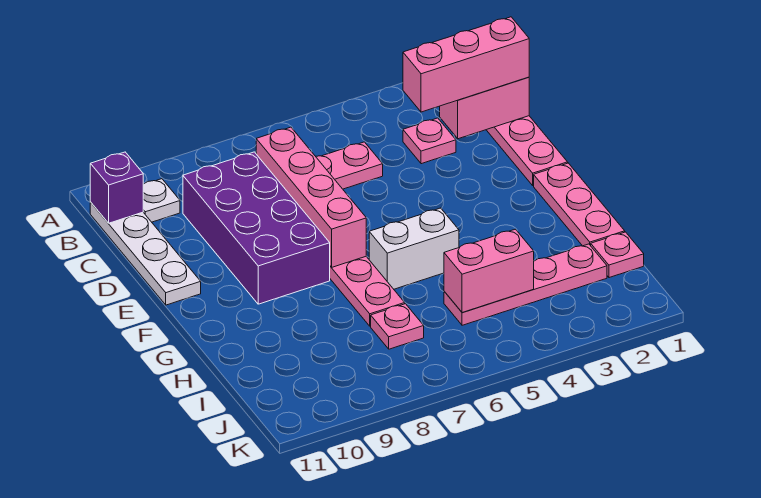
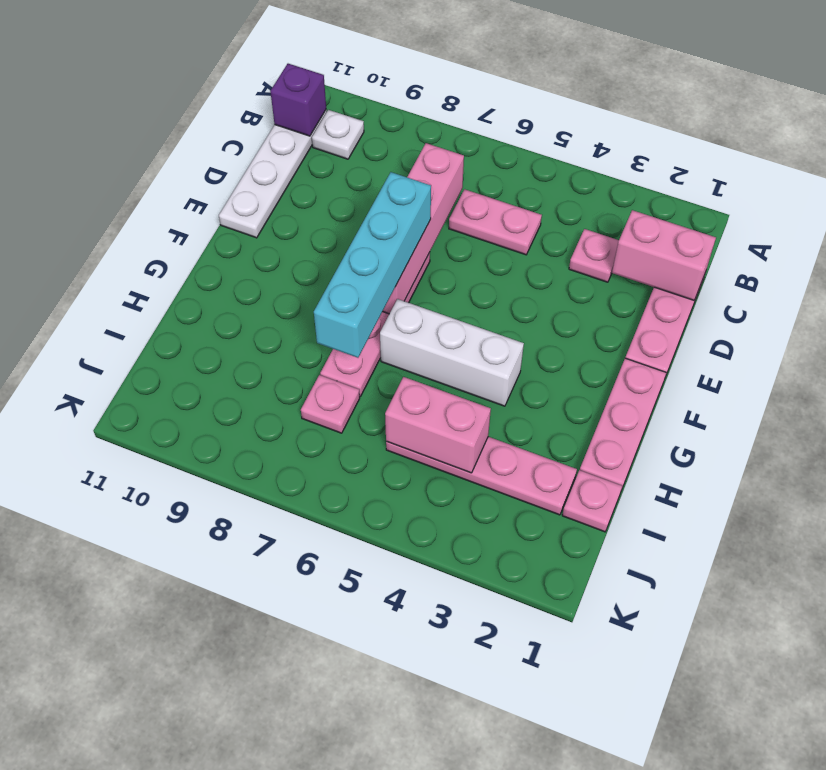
pink brick C1:C3 level 3 -> none
purple brick C8:F9 level 1 -> none
none -> cyan brick E7:H7 level 3
white brick G5:G6 level 1 -> white brick G4:G6 level 1

